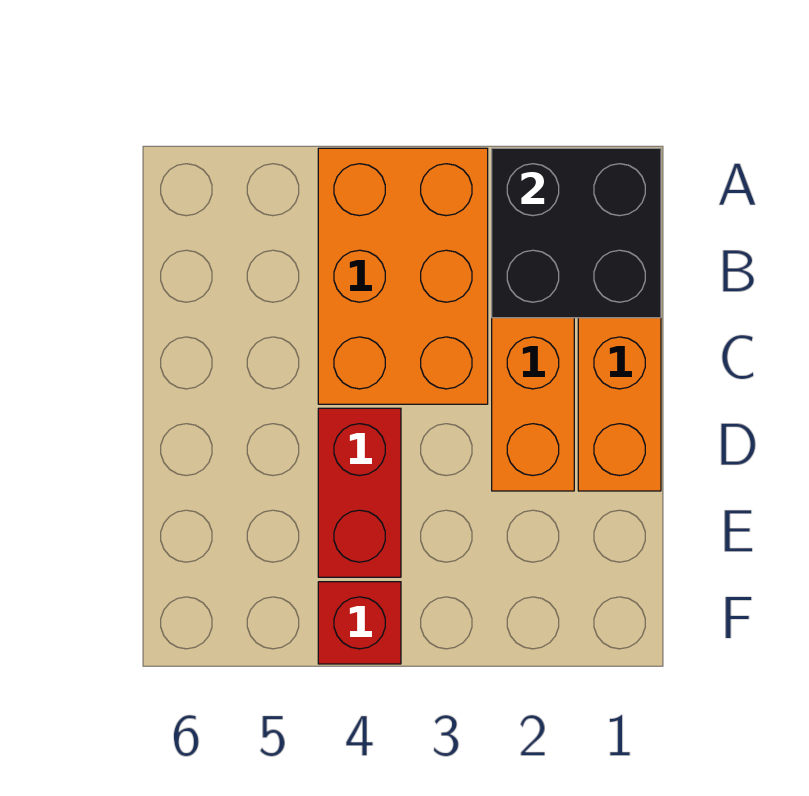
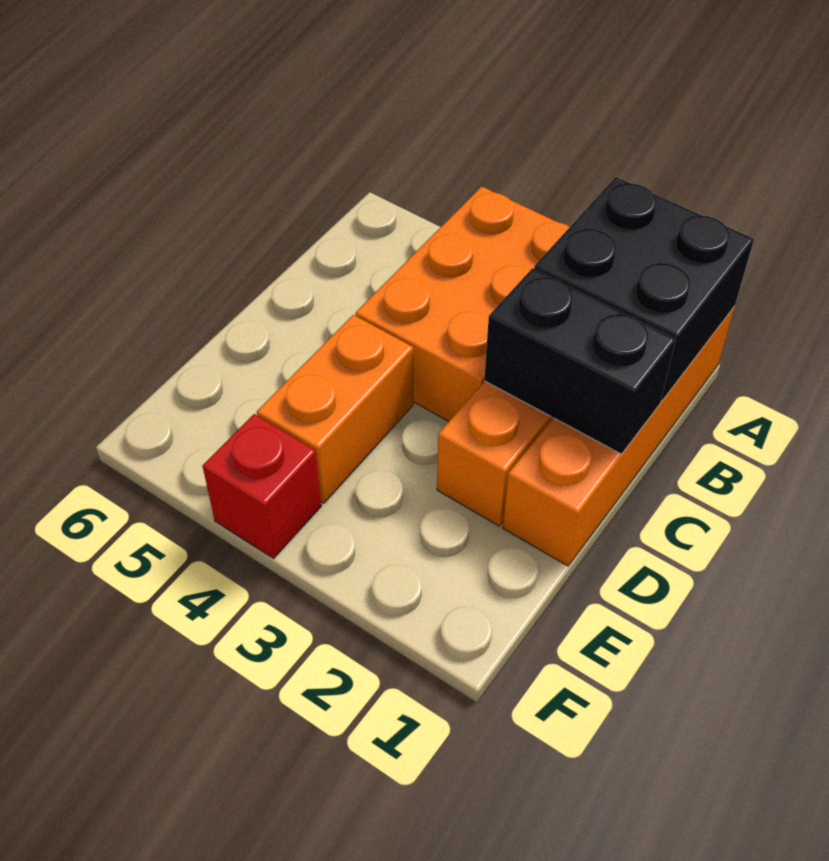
none -> black brick C1:C2 level 2
red brick D4:E4 level 1 -> orange brick D4:E4 level 1

